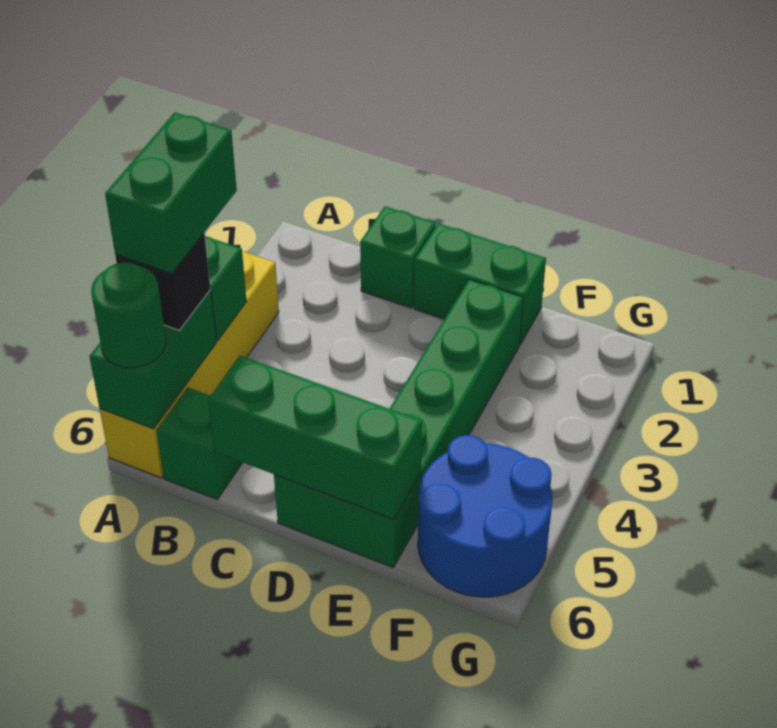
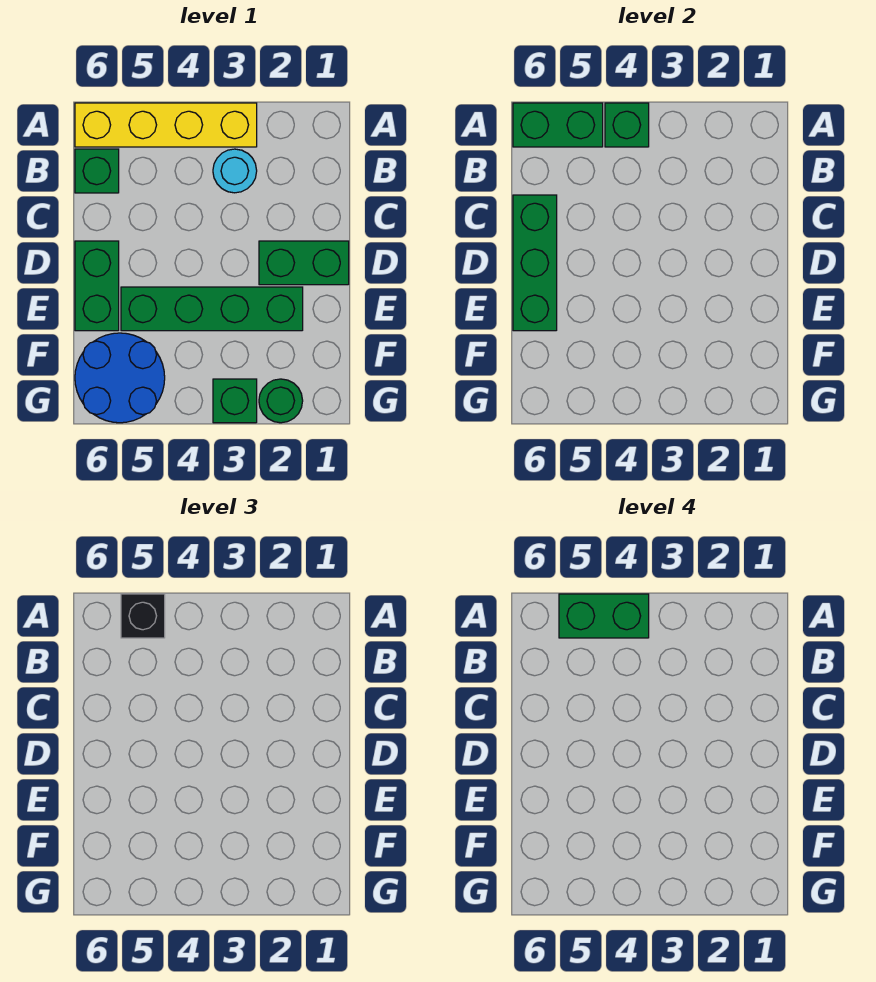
green round brick A6 level 3 -> green round brick G2 level 1
none -> cyan round brick B3 level 1
green brick C1 level 1 -> green brick G3 level 1
green brick D1:E1 level 1 -> green brick D1:D2 level 1

